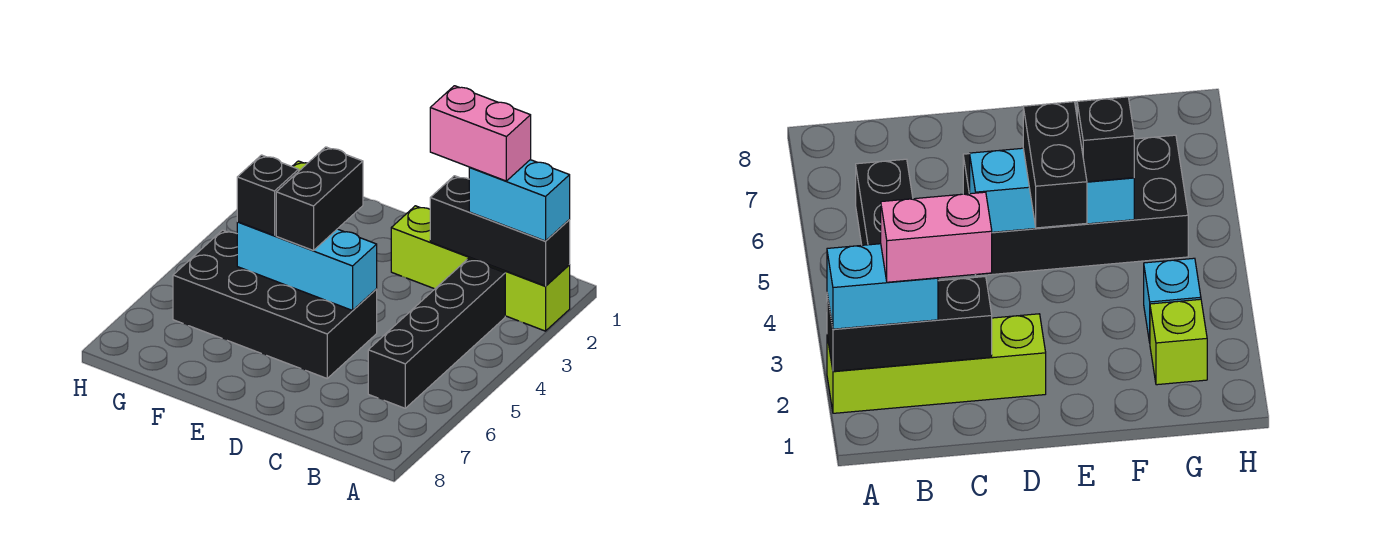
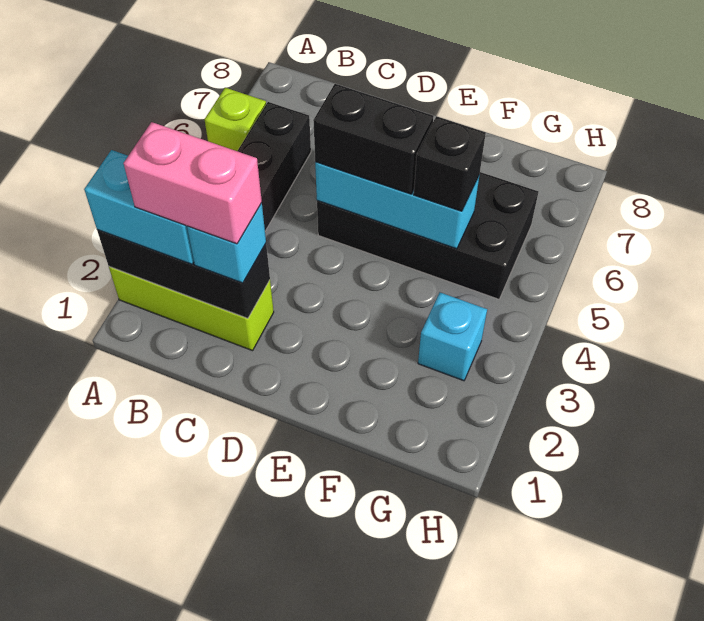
lime brick A2:D2 level 1 -> lime brick A2:C2 level 1
none -> cyan brick C2 level 3
black brick E4:E5 level 3 -> black brick D5:E5 level 3
lime brick G2 level 1 -> lime brick A6 level 1

